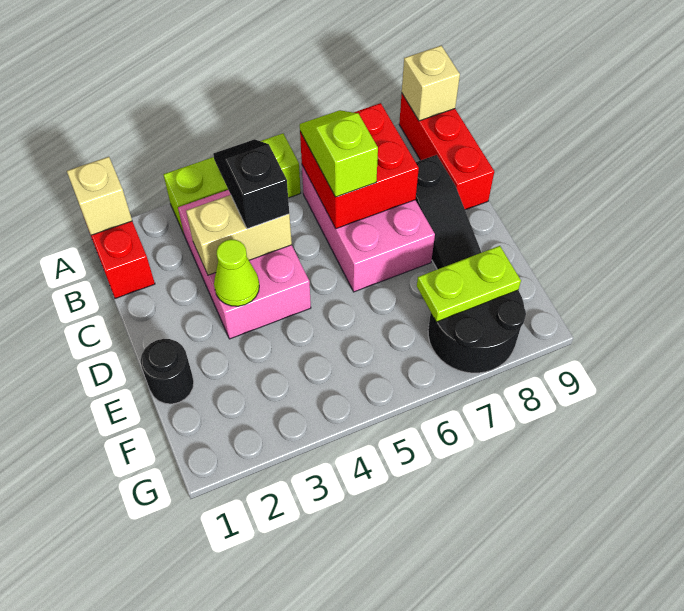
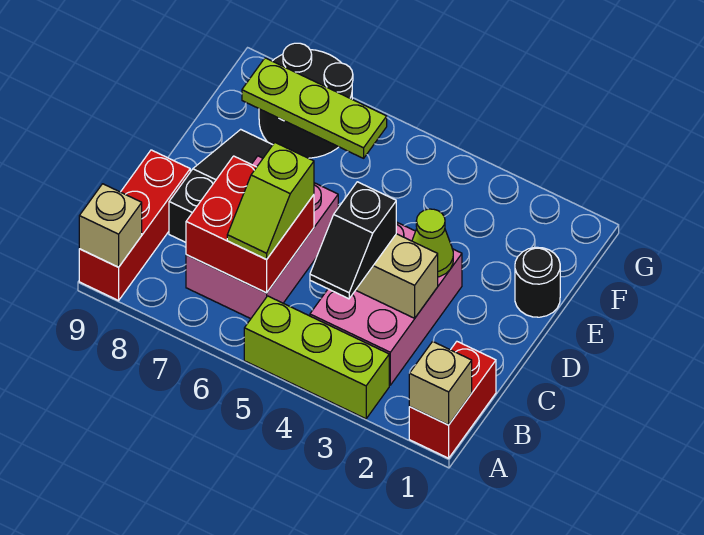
lime plate F7:F8 level 2 -> lime plate F6:F8 level 2

